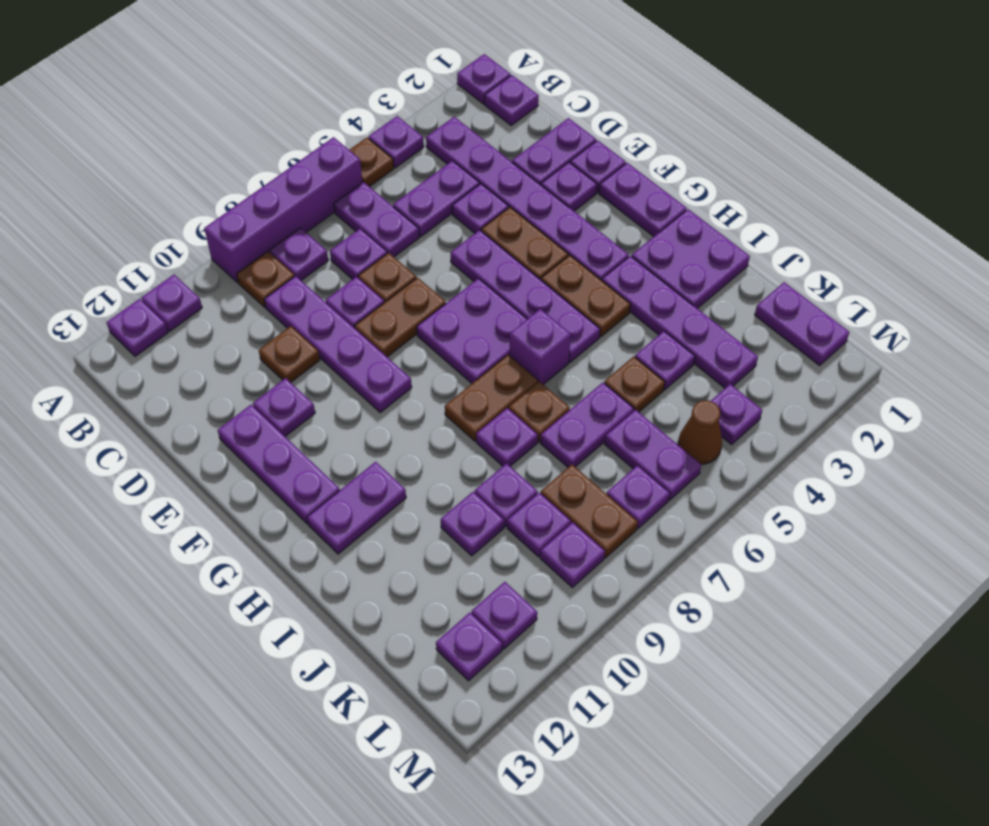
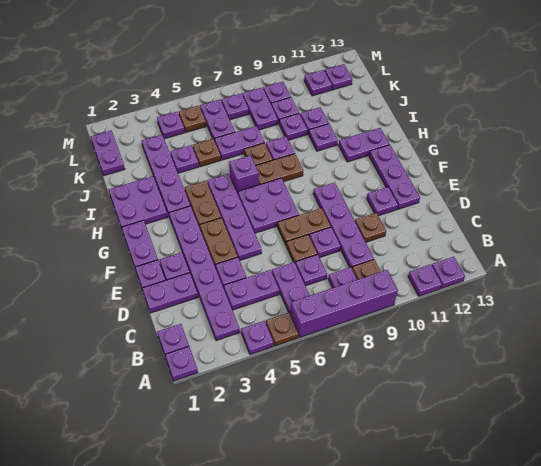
none -> purple plate I10 level 1
brown plate K8:L8 level 1 -> purple plate K8:L8 level 1
brown cone L5 level 1 -> brown plate L5 level 1

